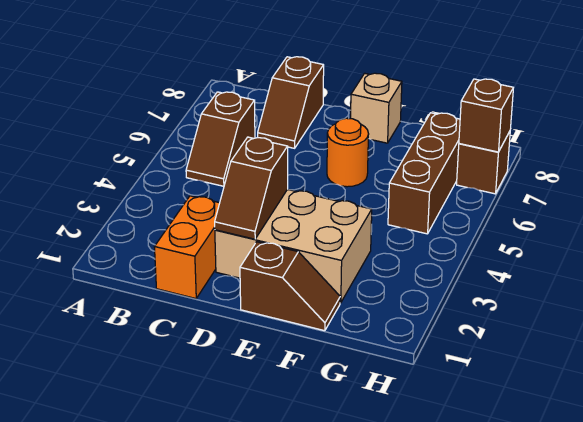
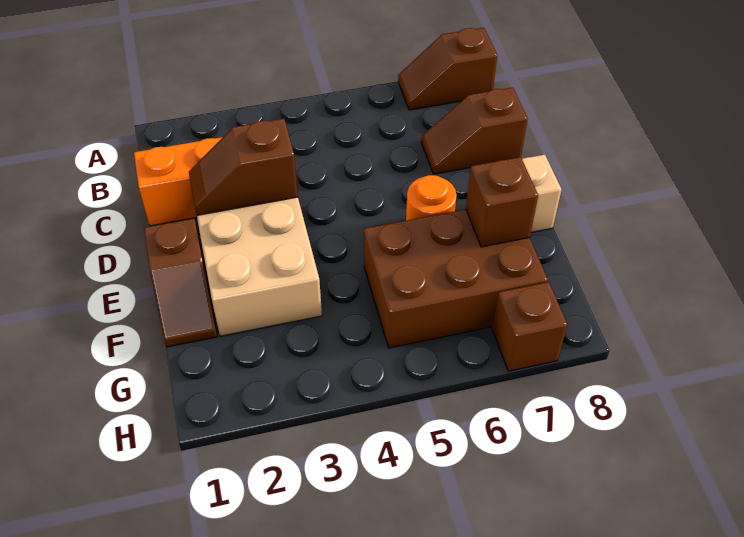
brown slope B5:B6 level 1 top 6 -> brown slope A7:A8 level 1 top 8
brown brick G5:G7 level 1 -> brown brick F5:G7 level 1
brown brick H7 level 2 -> brown brick F7 level 2

